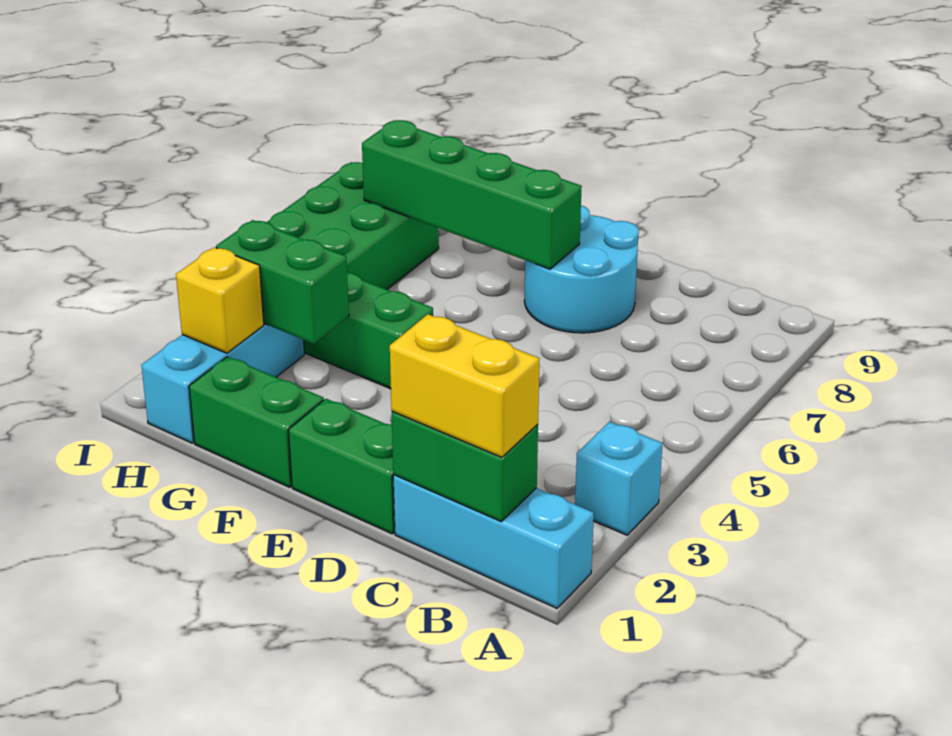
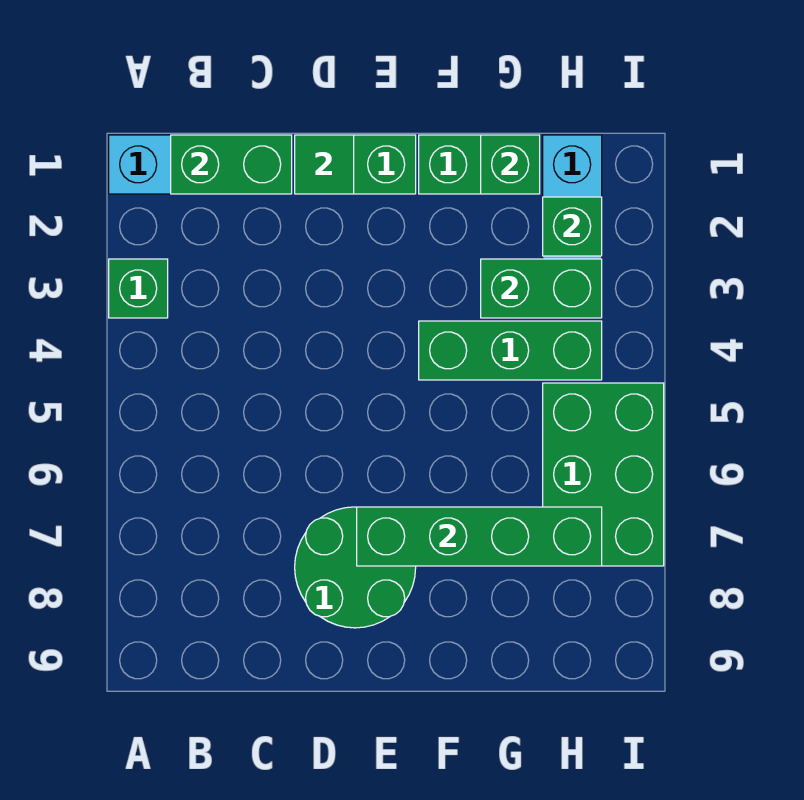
cyan brick A3 level 1 -> green brick A3 level 1
yellow brick B1:C1 level 3 -> none
none -> green tile D1 level 2
cyan round brick D7:E8 level 1 -> green round brick D7:E8 level 1
none -> green brick G1 level 2
yellow brick H2 level 2 -> green brick H2 level 2

